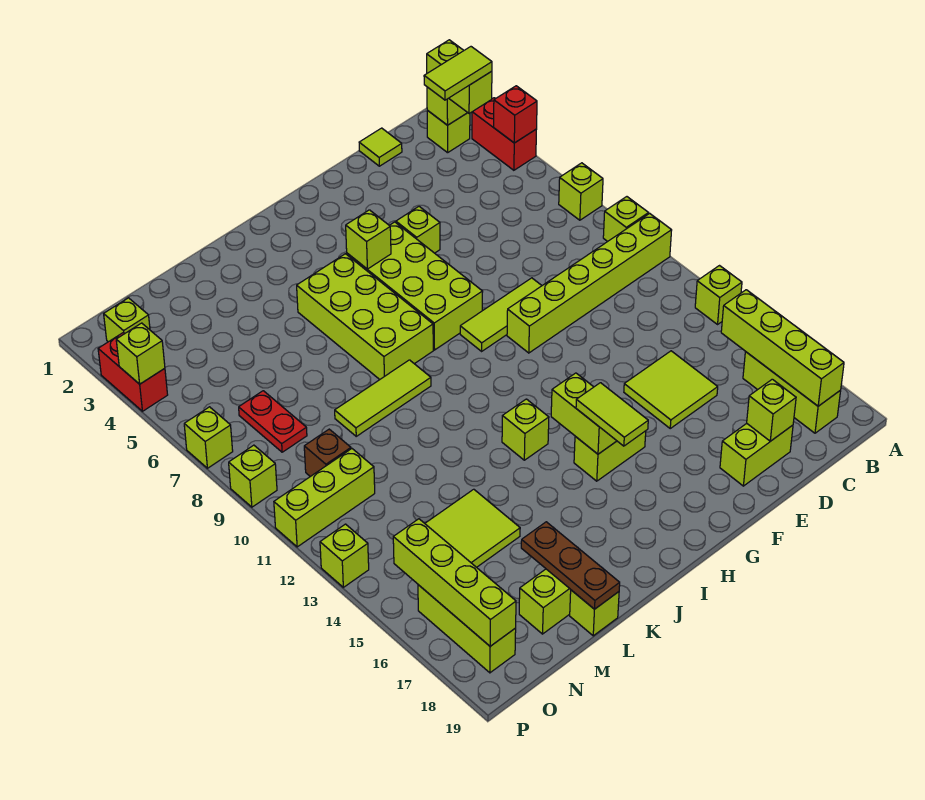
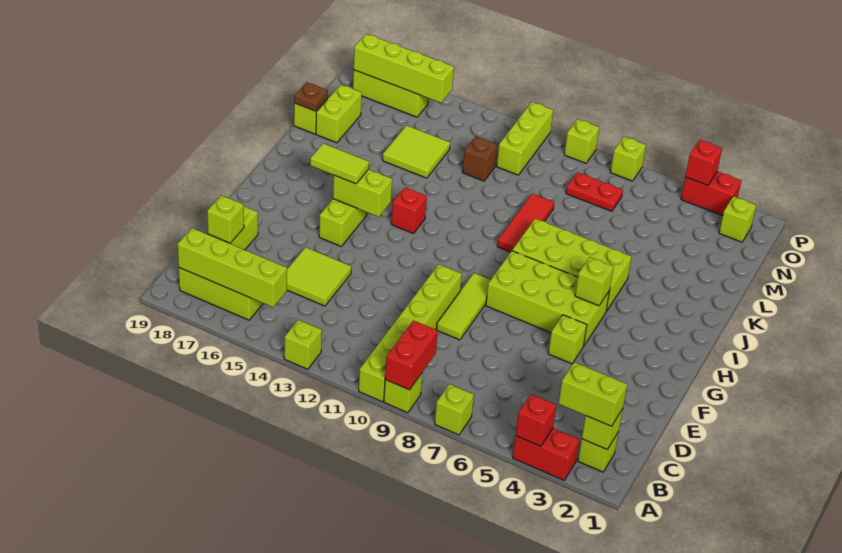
none -> red brick A9:B9 level 2
lime tile B3:C3 level 4 -> none
lime tile D1 level 1 -> none
lime brick I13 level 1 -> red brick I13 level 1
lime tile J9:L9 level 1 -> red tile J9:L9 level 1
brown plate L17:L19 level 2 -> brown plate L19 level 2
brown brick N10 level 1 -> brown brick M12 level 1
lime brick P4 level 2 -> red brick P4 level 2
lime brick P13 level 1 -> none

